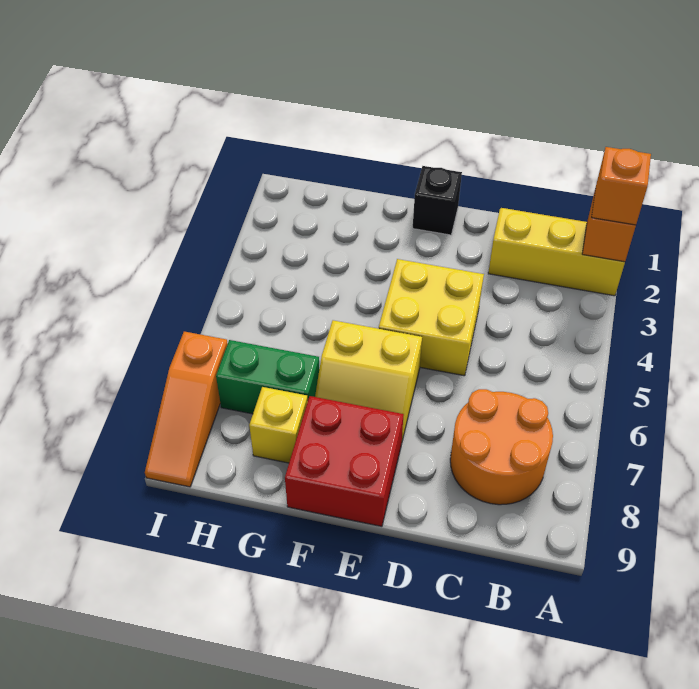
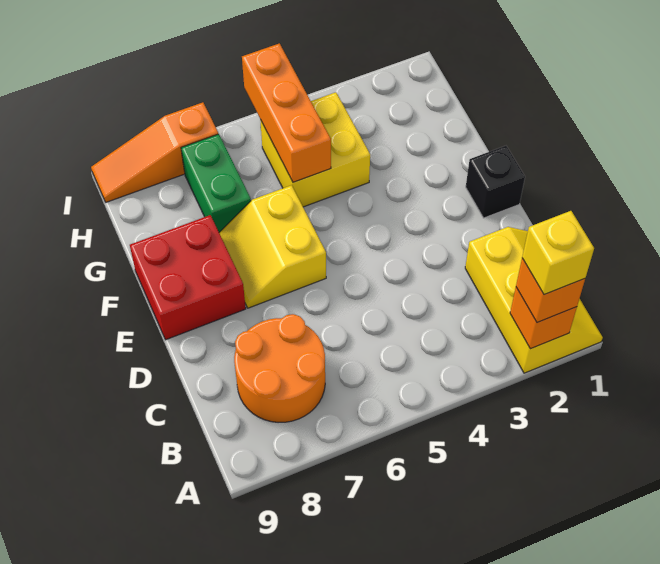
yellow brick D4:E5 level 1 -> yellow brick G4:H5 level 1
none -> orange brick G5:I5 level 2
yellow brick G8 level 1 -> yellow brick A2 level 4

